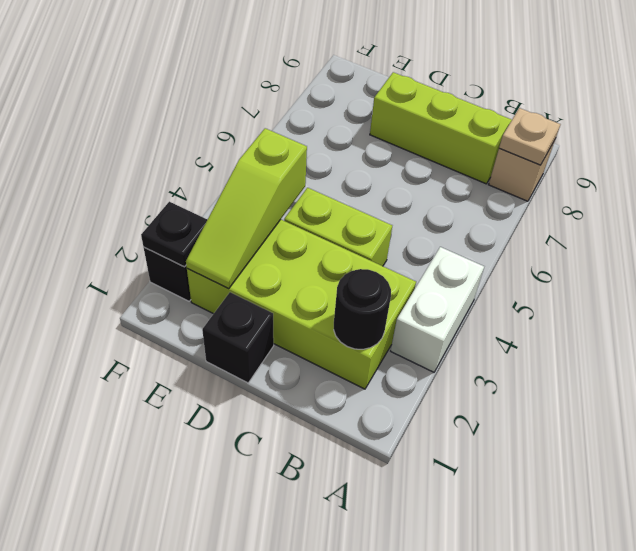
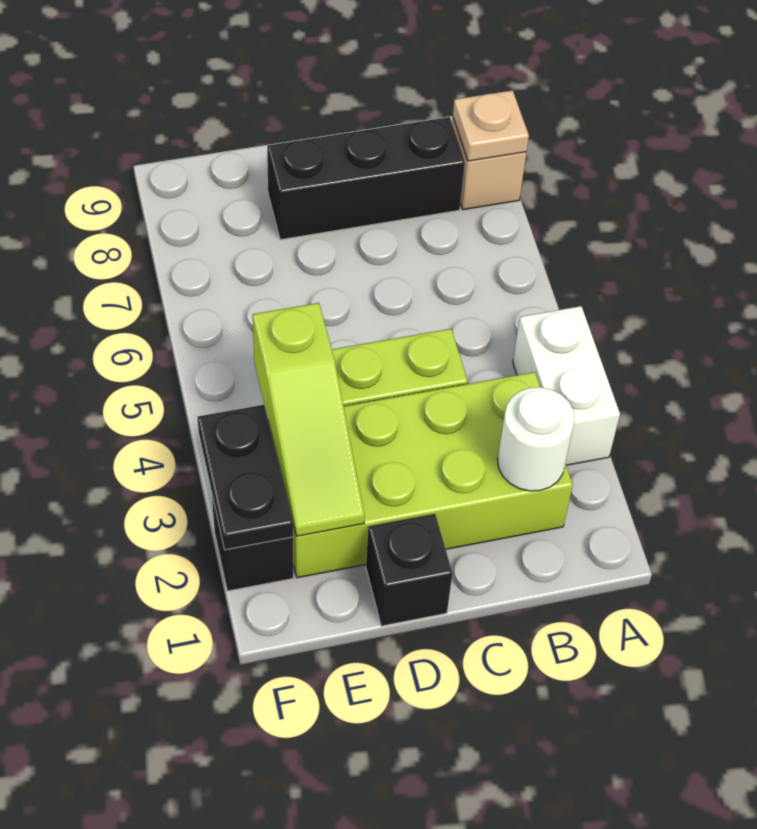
black round brick B2 level 2 -> white round brick B2 level 2
lime brick B8:D8 level 1 -> black brick B8:D8 level 1
black plate F2 level 2 -> black plate F2:F3 level 2

